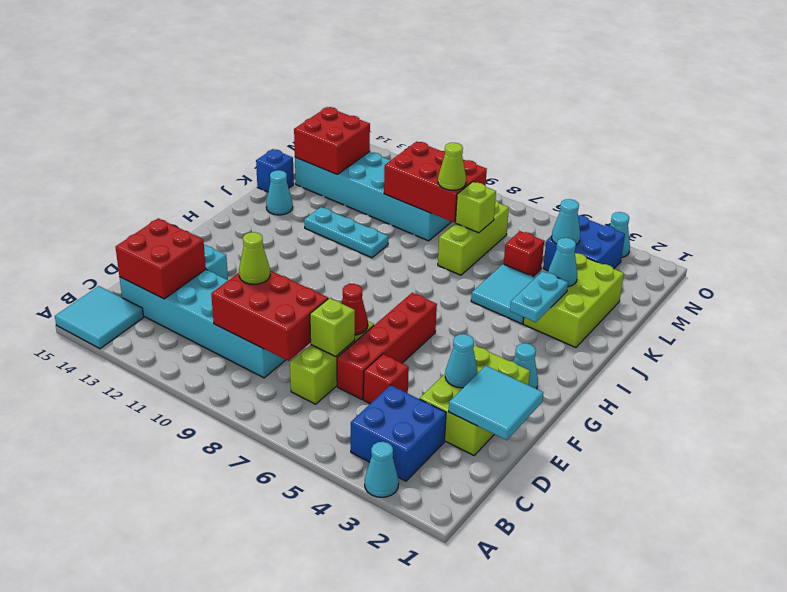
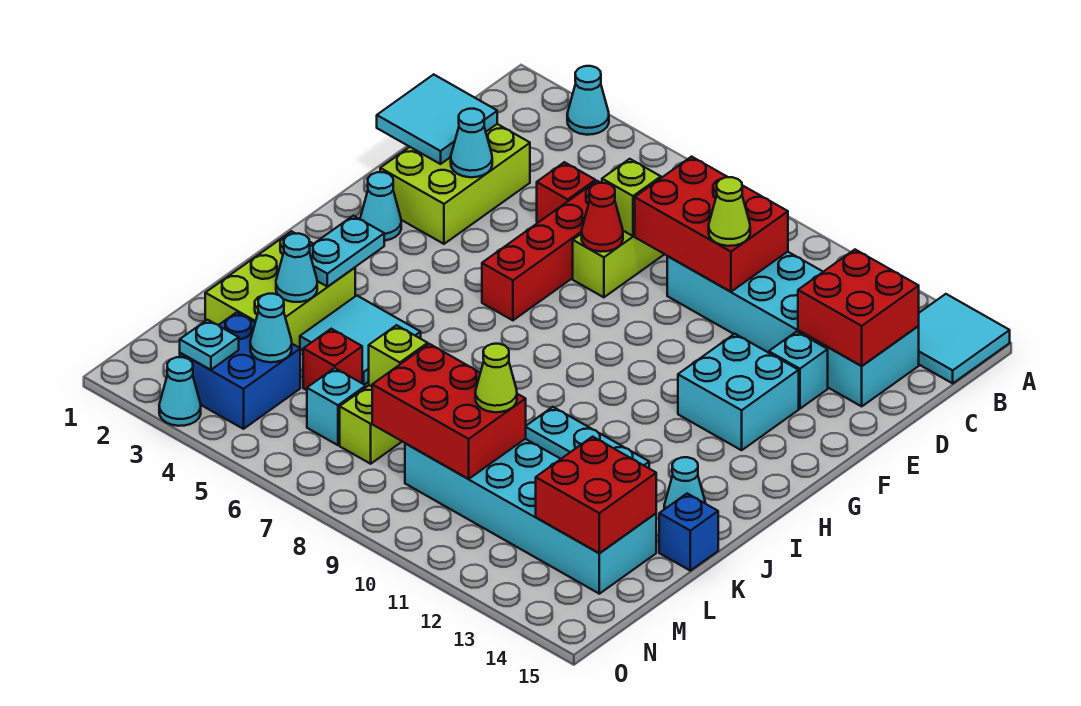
blue brick B3:C4 level 1 -> none
none -> cyan brick F12:G13 level 1
lime cone L8 level 3 -> lime cone L10 level 3
none -> cyan brick M6 level 1
none -> cyan plate N3 level 2

